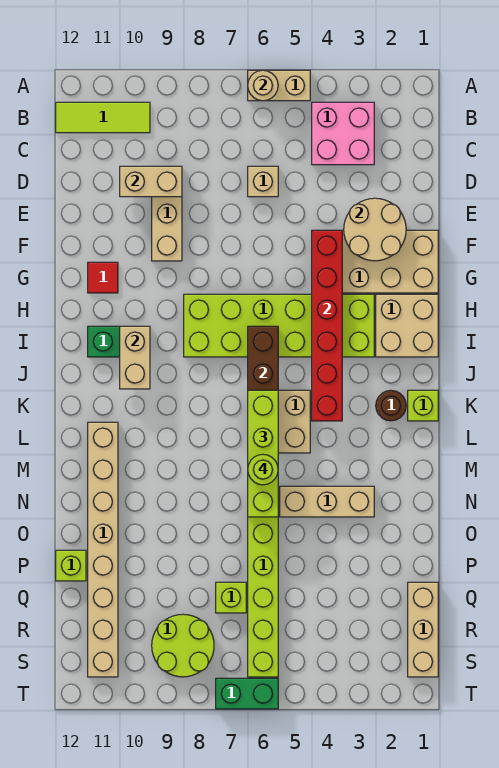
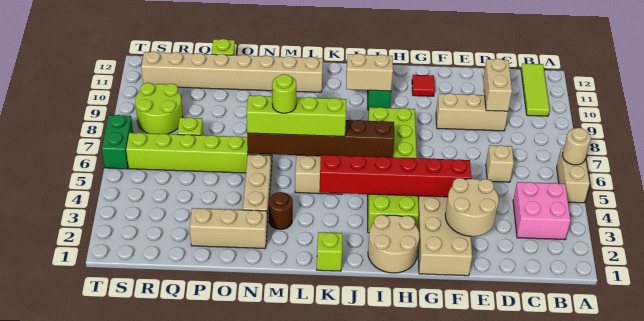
tan brick H1:I2 level 1 -> tan round brick H1:I2 level 1
brown round brick K2 level 1 -> brown round brick M3 level 1
tan brick Q1:S1 level 1 -> tan brick N2:P2 level 1

